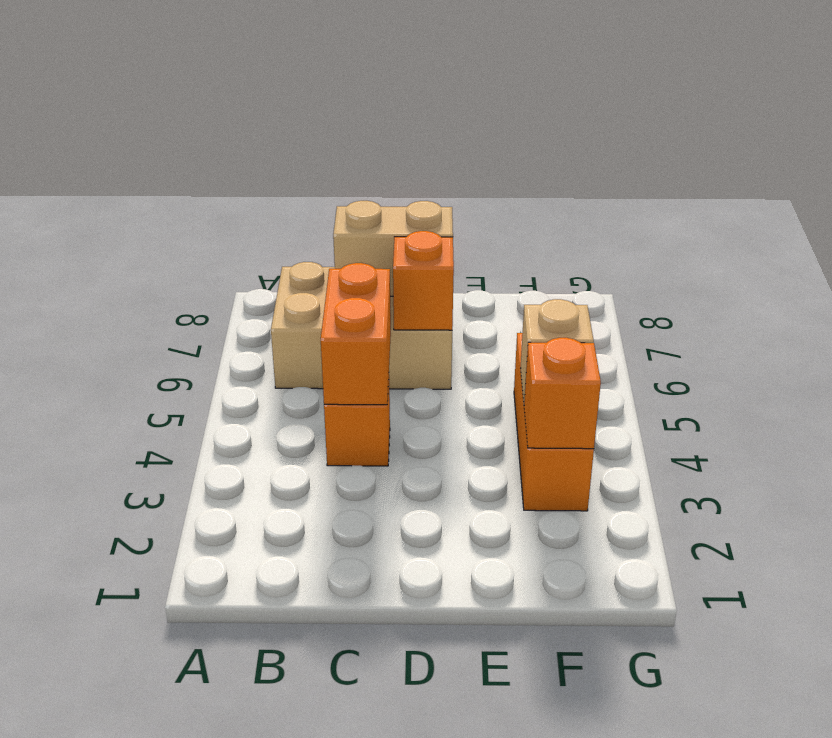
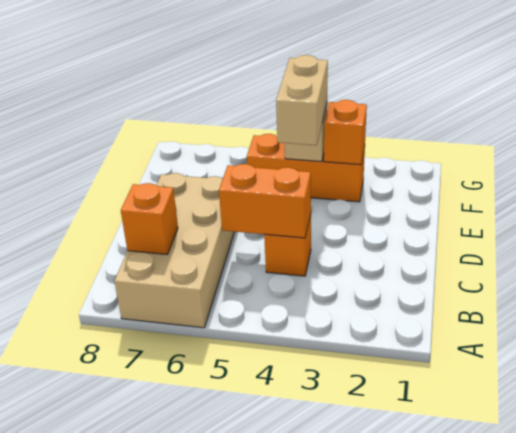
tan brick B6:D7 level 1 -> tan brick A6:D7 level 1
tan brick C7:D7 level 2 -> tan brick E4:F4 level 3
orange brick D6 level 2 -> orange brick B7 level 2

